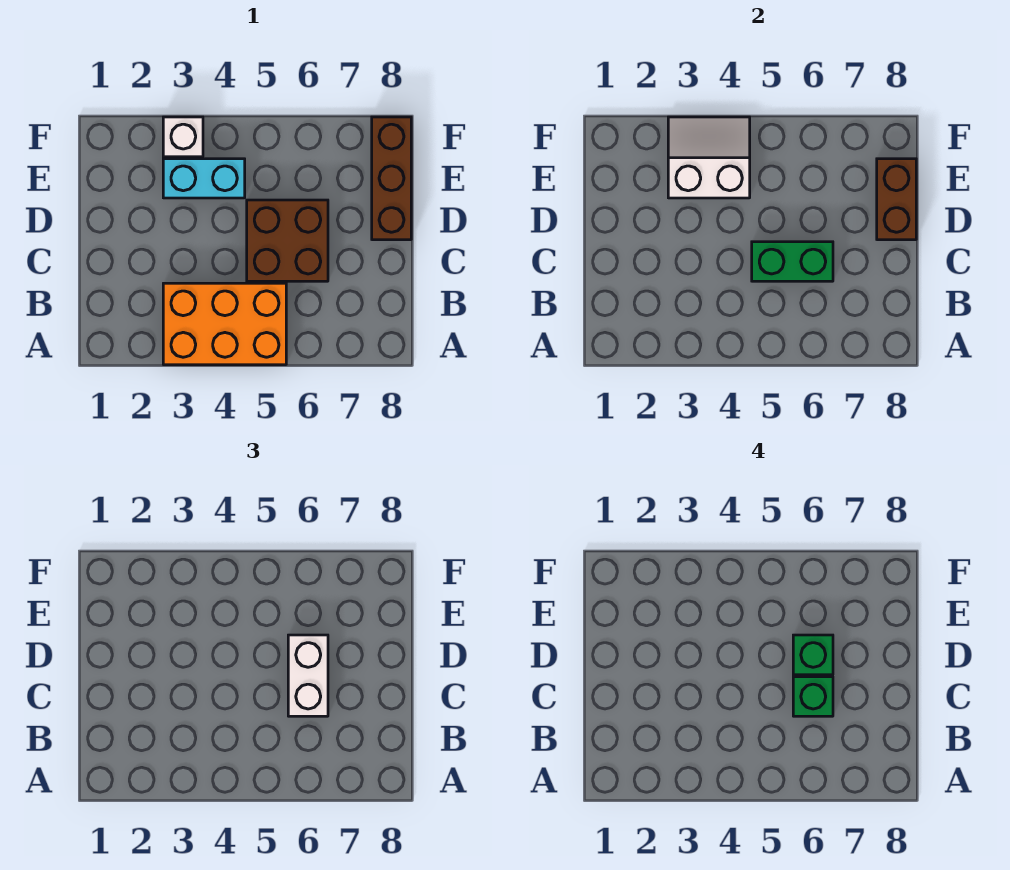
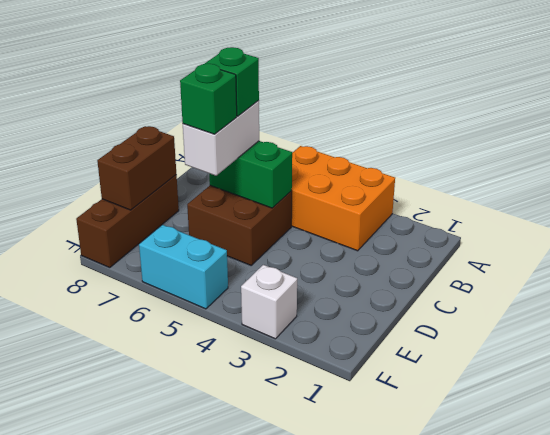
cyan brick E3:E4 level 1 -> cyan brick F5:F6 level 1
white slope E3:F4 level 2 top E -> none

